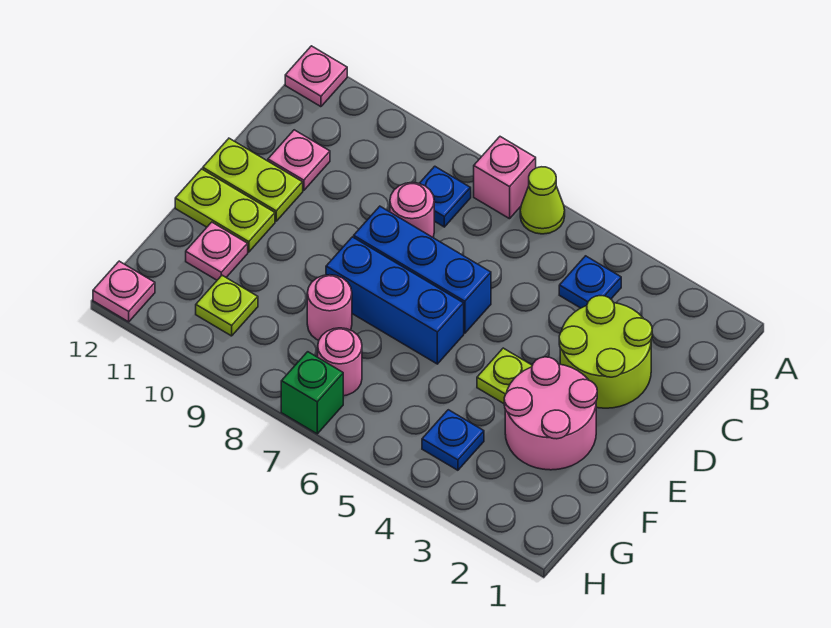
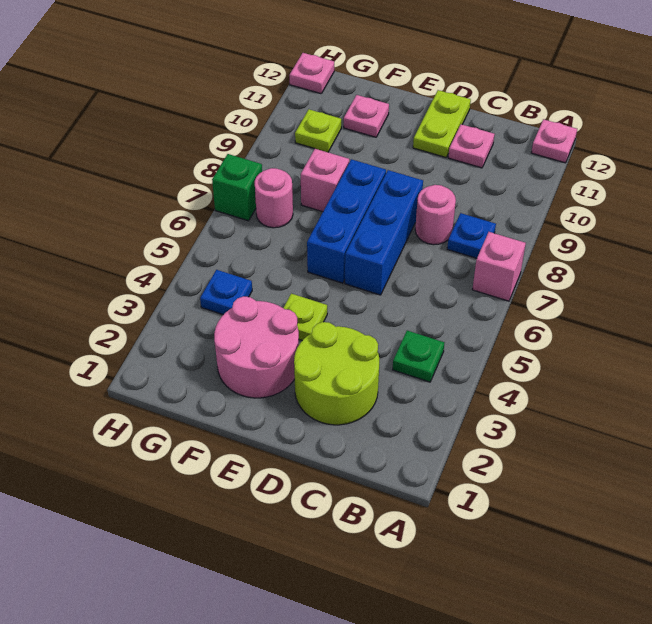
lime cone A6 level 1 -> none
blue plate B4 level 1 -> green plate B4 level 1
lime plate E11:E12 level 1 -> none
pink round brick F8 level 1 -> pink brick F8 level 1

